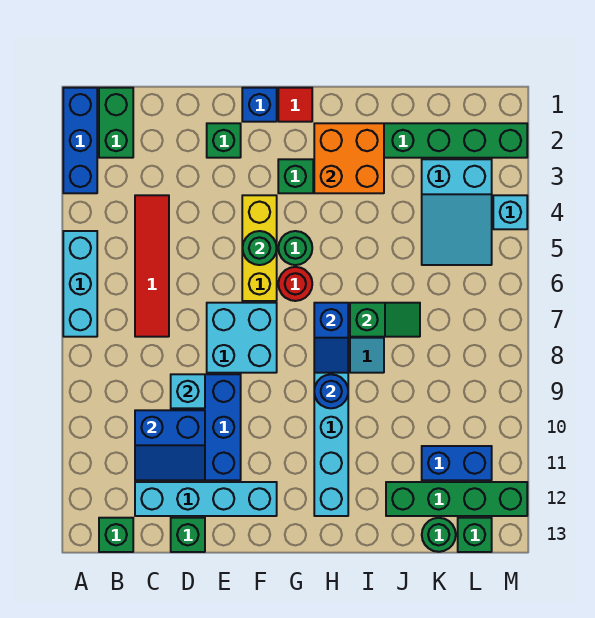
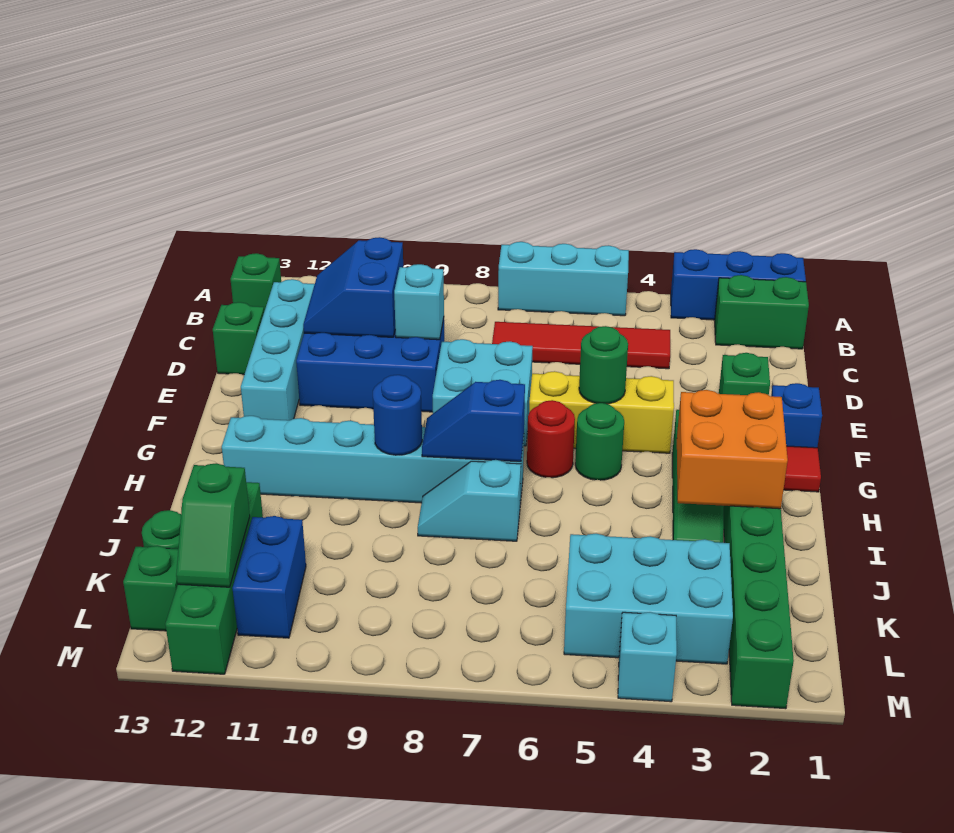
green slope I7:J7 level 2 top I -> green slope K12:L12 level 2 top K
cyan slope K3:L5 level 1 top 3 -> cyan brick K3:L5 level 1

